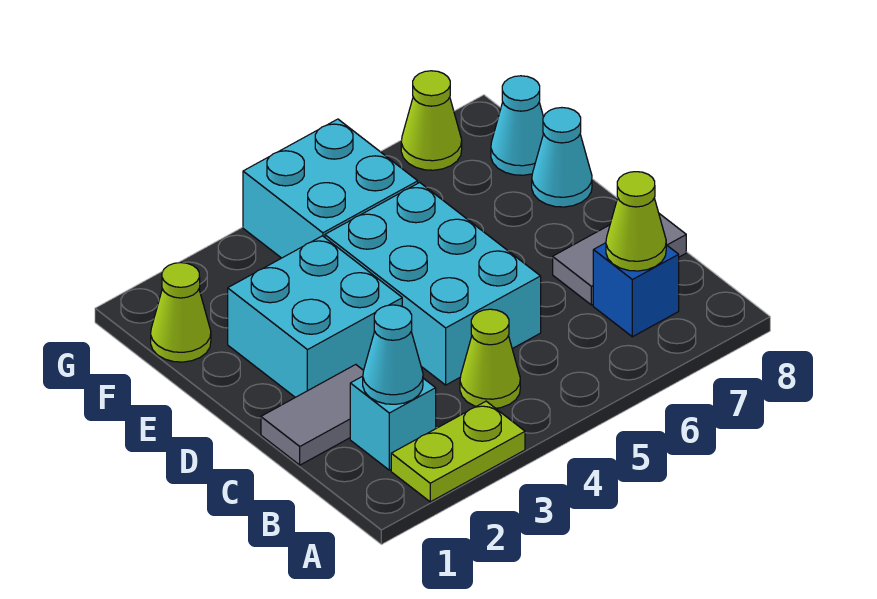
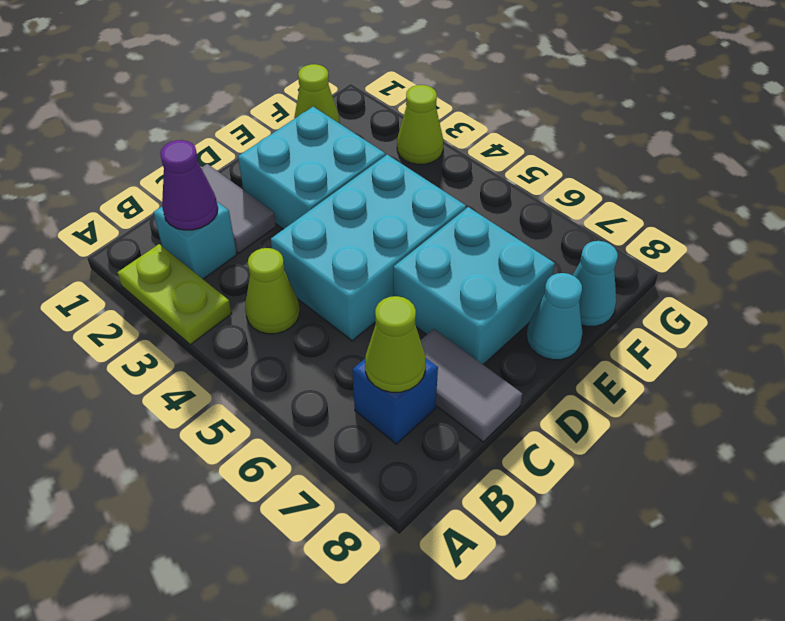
cyan cone B2 level 2 -> purple cone B2 level 2
cyan brick F4:G5 level 1 -> cyan brick D6:E7 level 1
lime cone G7 level 1 -> lime cone G3 level 1

